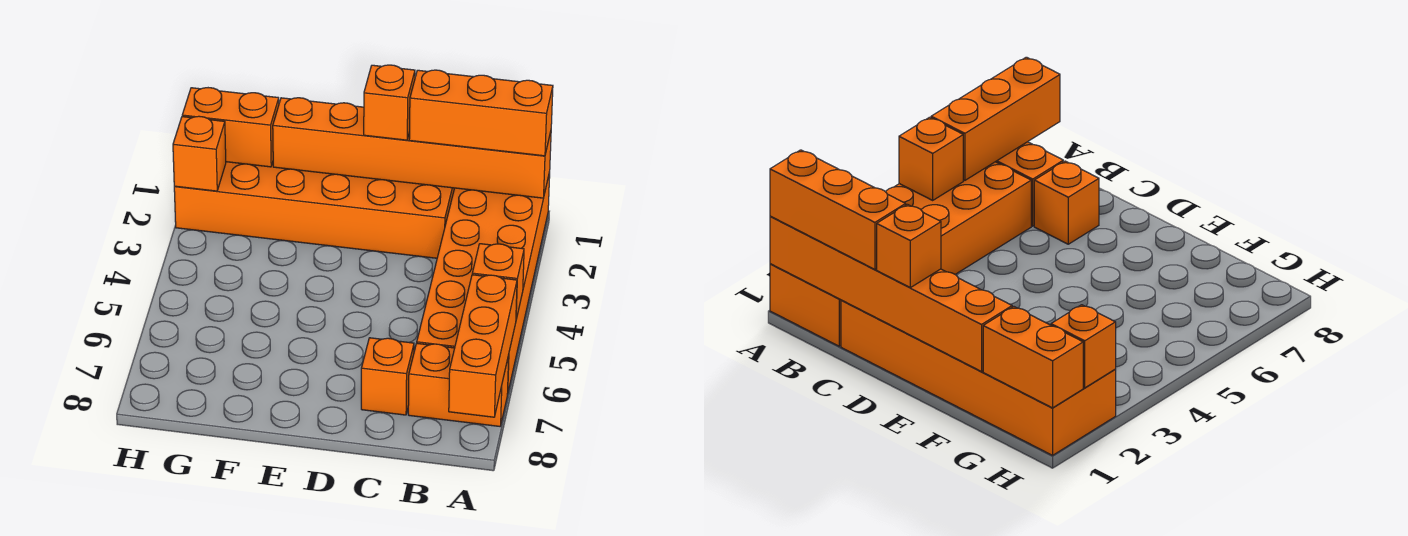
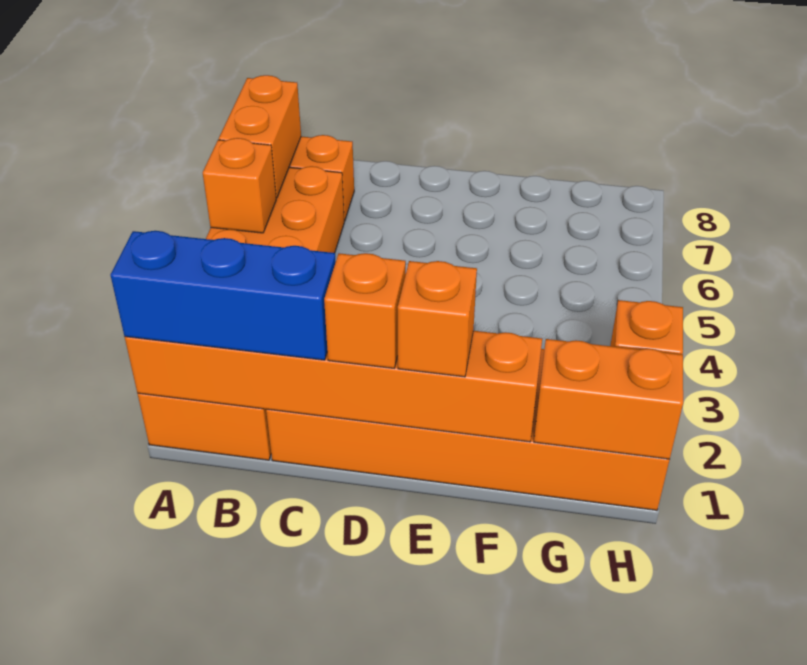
orange brick A1:C1 level 3 -> blue brick A1:C1 level 3
orange brick A6:A8 level 2 -> orange brick A6:A7 level 2
orange brick C7 level 1 -> orange brick E1 level 3

